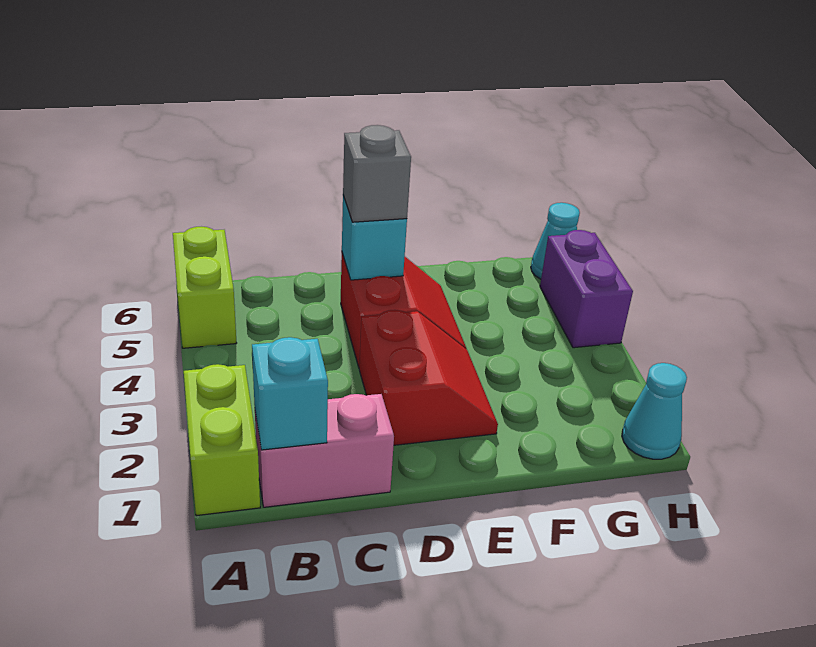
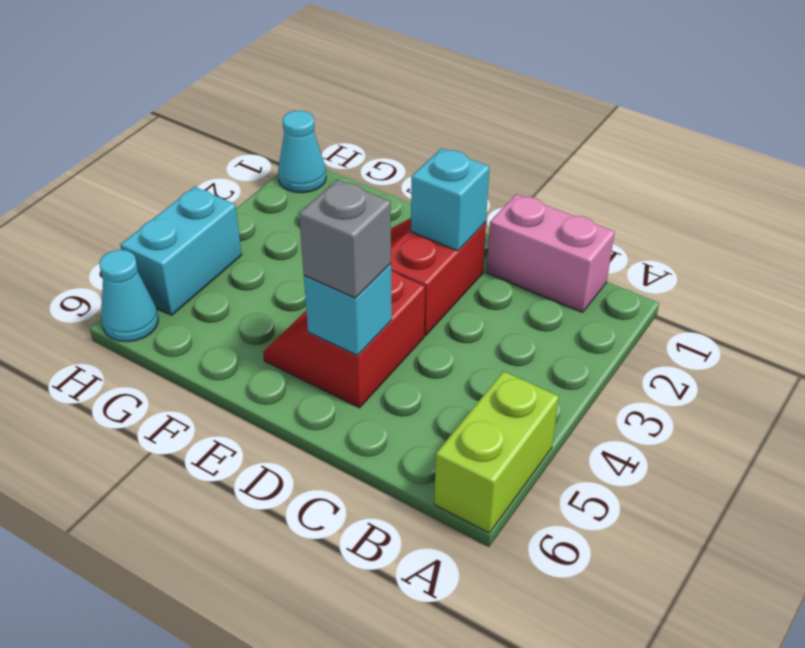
lime brick A1:A2 level 1 -> none
cyan brick B1 level 2 -> cyan brick D2 level 2
purple brick H4:H5 level 1 -> cyan brick H4:H5 level 1

